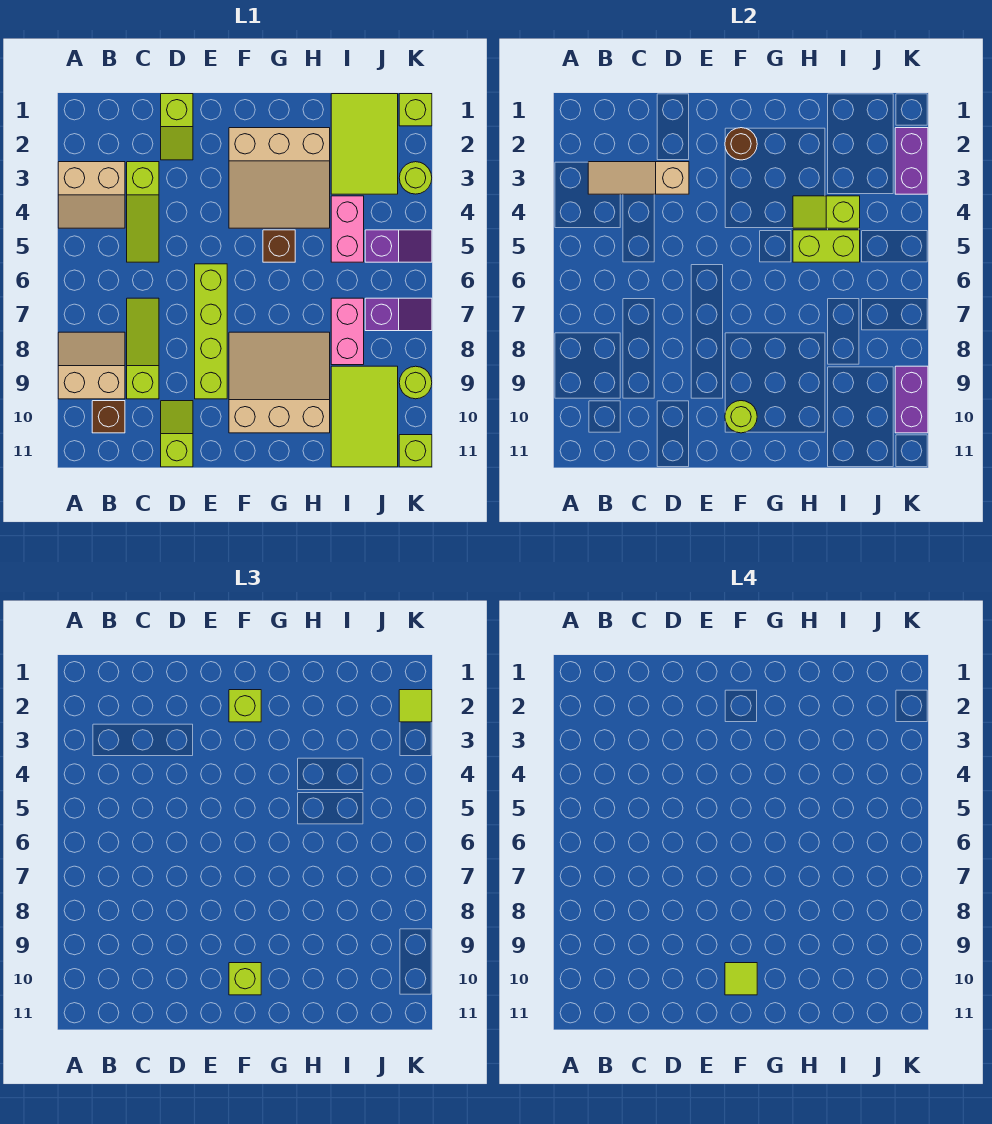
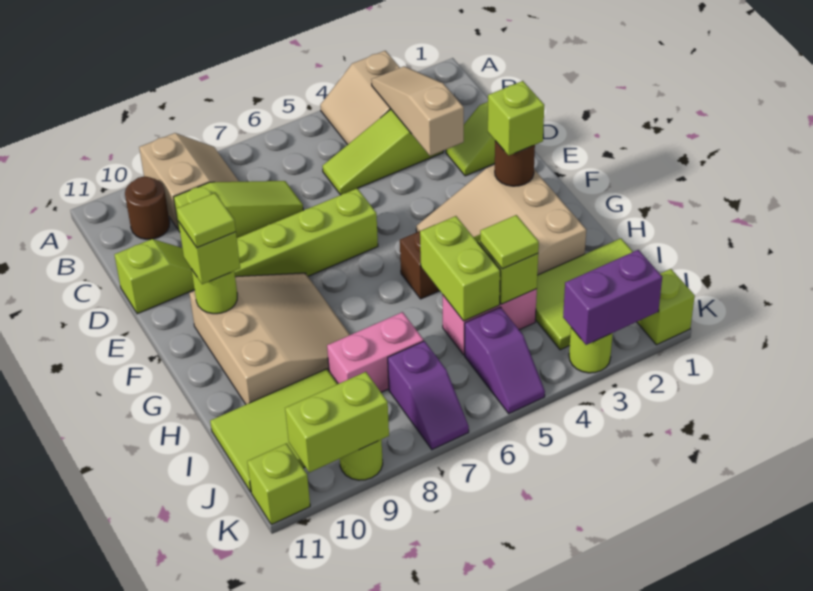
brown brick B10 level 1 -> brown round brick B10 level 1
lime tile K2 level 3 -> lime tile I4 level 3
purple brick K9:K10 level 2 -> lime brick K9:K10 level 2

